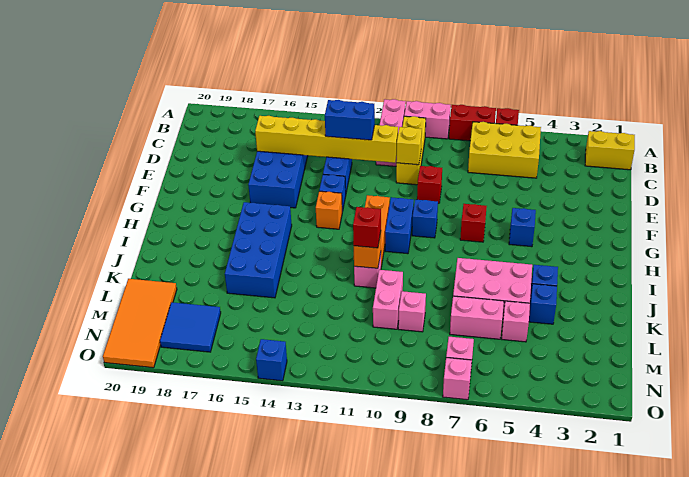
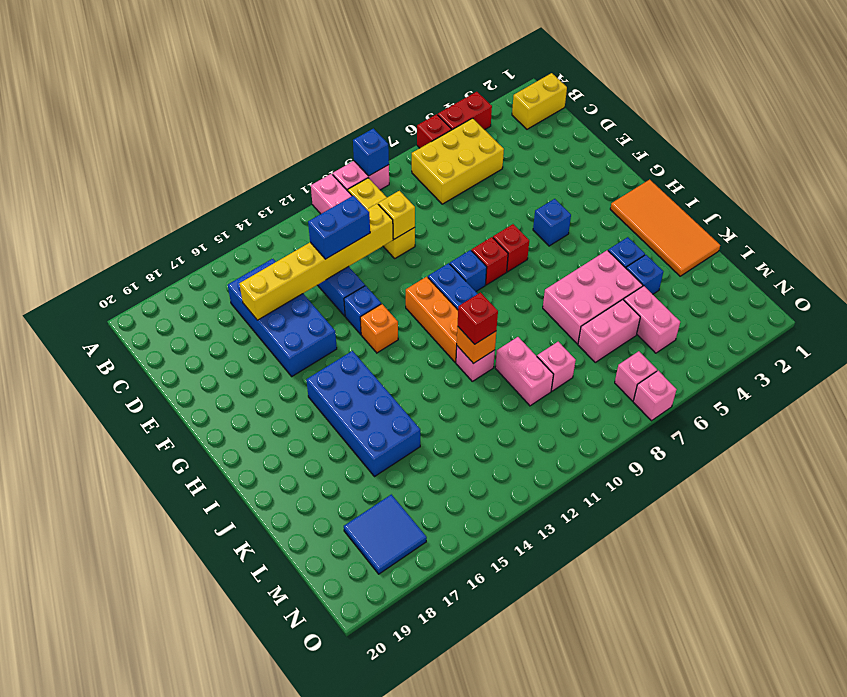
red brick A7:A8 level 1 -> red brick A4:A5 level 1
red brick E9 level 1 -> red brick G8 level 1
pink brick L5 level 1 -> pink brick L5:M5 level 1
orange tile L19:O20 level 1 -> orange tile H1:K2 level 1
blue brick O14 level 1 -> blue brick A9 level 2

